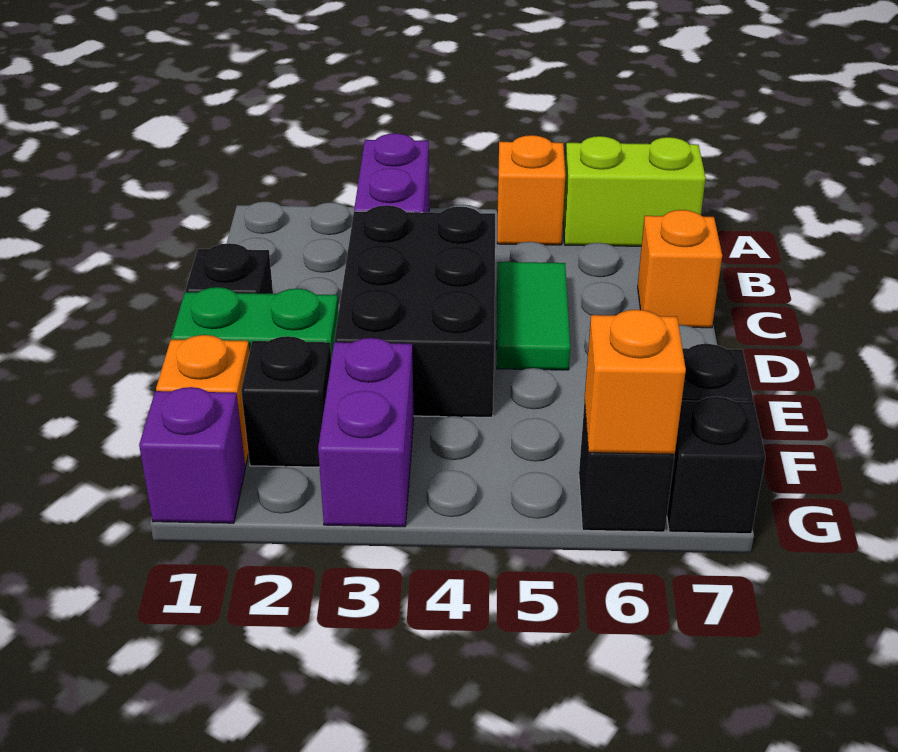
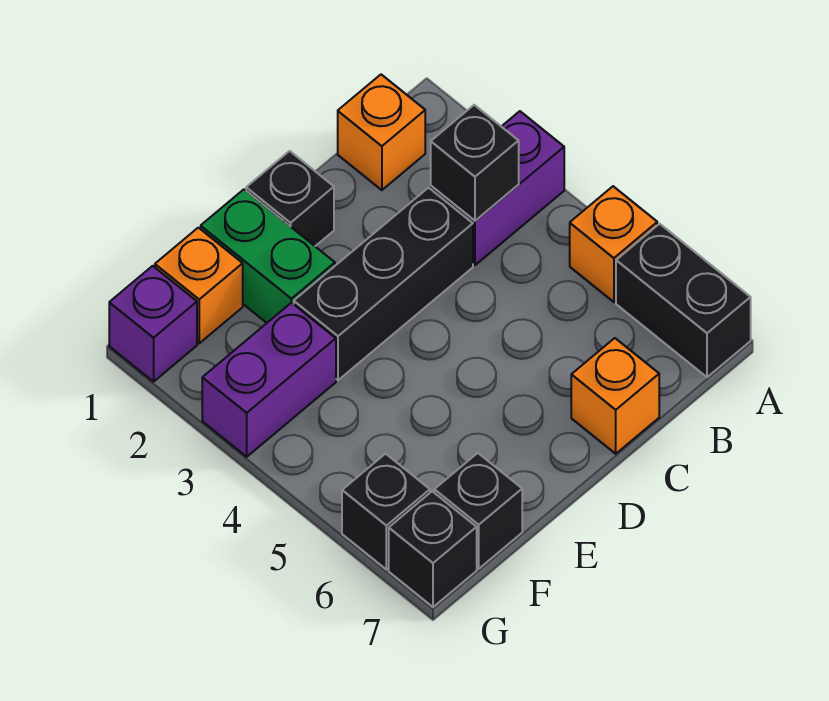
lime brick A6:A7 level 1 -> black brick A6:A7 level 1
black brick C3:E4 level 1 -> black brick C3:E3 level 1
green tile C5:D5 level 1 -> none
black brick F2 level 1 -> black brick B3 level 2
orange brick G6 level 2 -> orange brick B1 level 1

